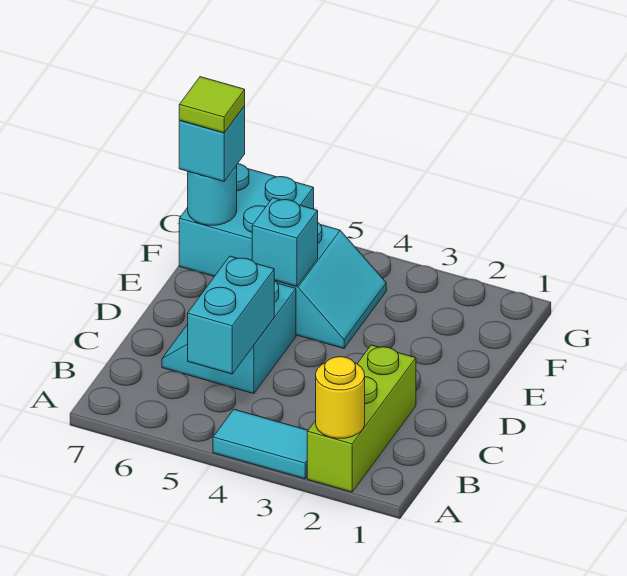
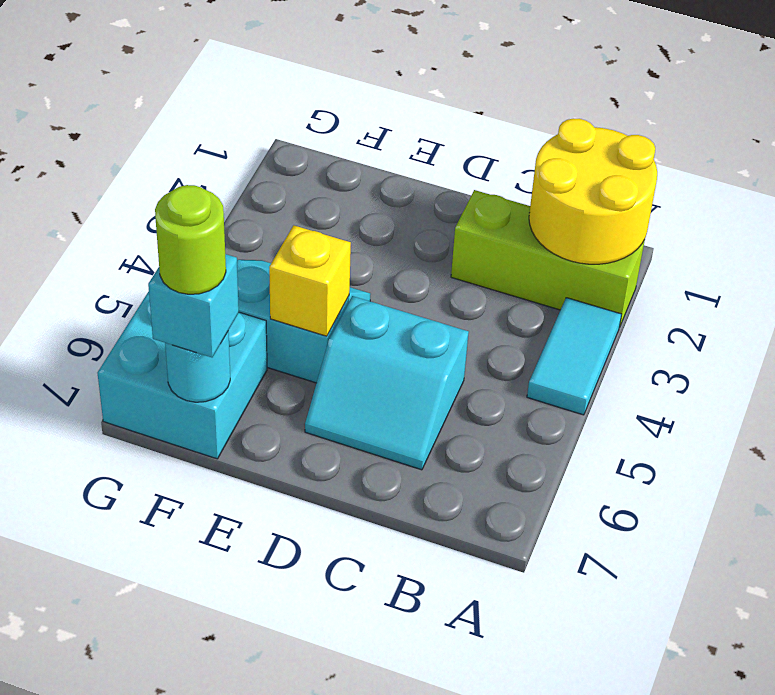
yellow round brick A2 level 2 -> yellow round brick A1:B2 level 2
cyan brick B5:C5 level 2 -> none
cyan brick E5 level 2 -> yellow brick E5 level 2
lime tile F7 level 4 -> lime round brick F7 level 4

